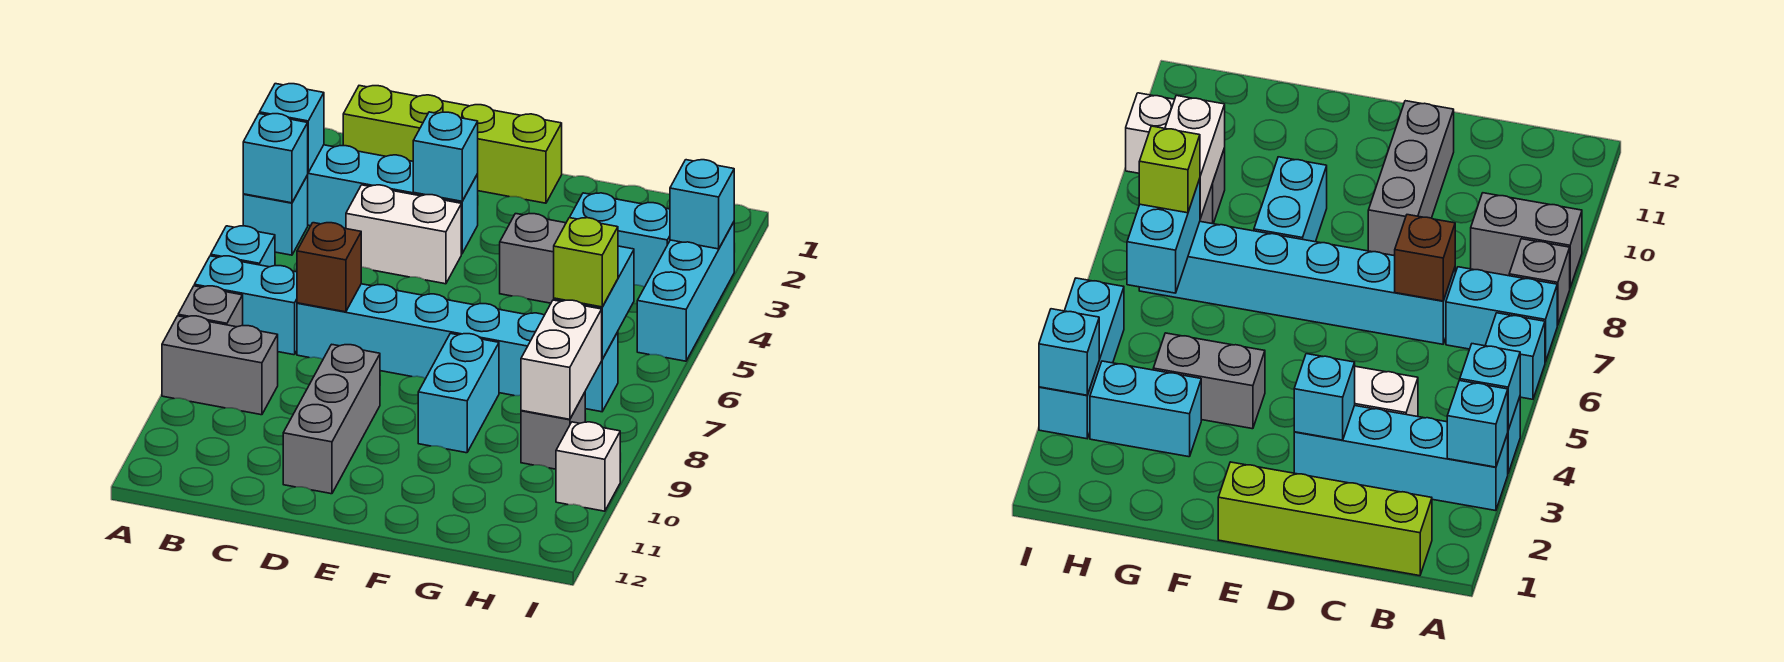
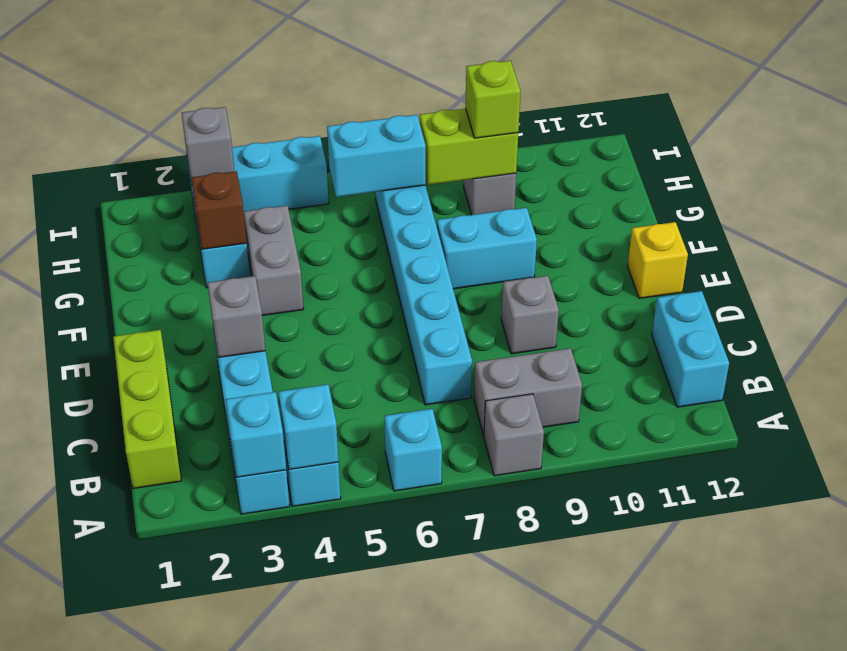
cyan brick A7:B7 level 1 -> cyan brick B12:C12 level 1
grey brick A9:B9 level 1 -> grey brick B8:B9 level 1
lime brick B1:E1 level 1 -> lime brick B1:D1 level 1
white brick C4:D4 level 1 -> none
brown brick C7 level 2 -> brown brick G3 level 2
cyan brick D3 level 2 -> grey brick D3 level 2
grey brick D9:D11 level 1 -> grey brick D9 level 1
none -> yellow brick E12 level 1
lime brick H7 level 3 -> lime brick H9 level 3
white brick H8:H9 level 2 -> lime brick H8:H9 level 2
cyan brick I3 level 2 -> grey brick I3 level 2
white brick I10 level 1 -> none

